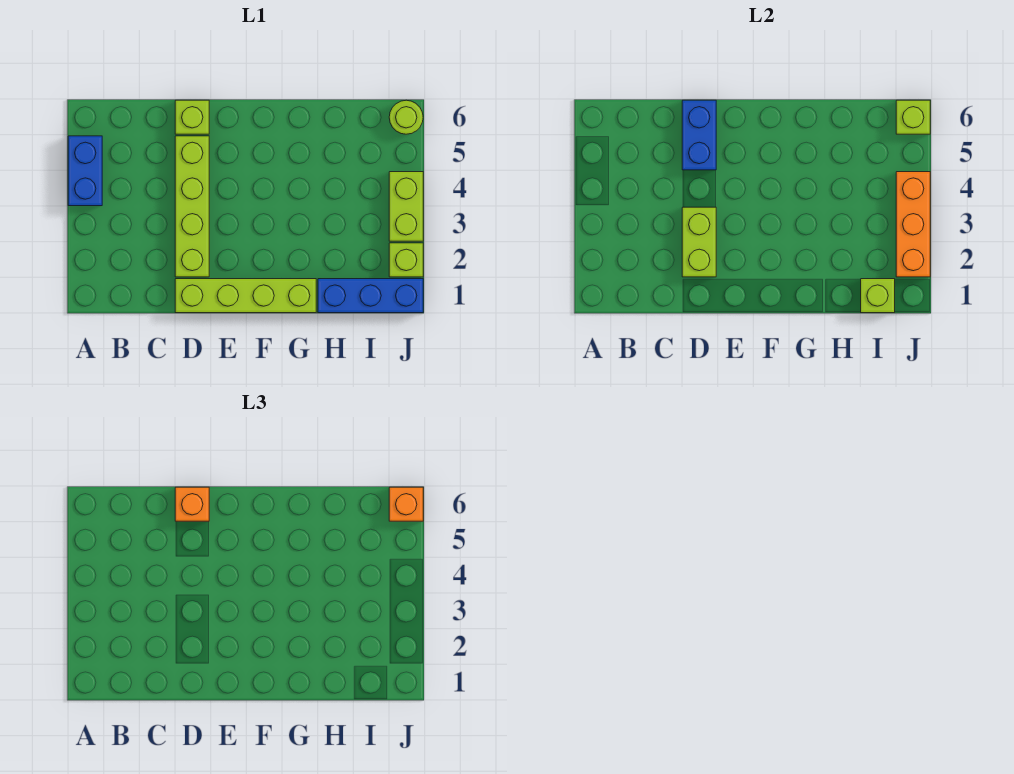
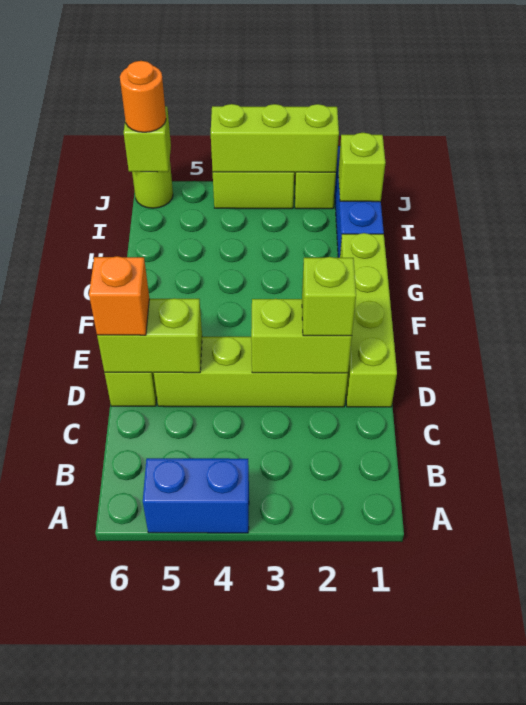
none -> lime brick D2 level 3
blue brick D5:D6 level 2 -> lime brick D5:D6 level 2
orange brick J2:J4 level 2 -> lime brick J2:J4 level 2
orange brick J6 level 3 -> orange round brick J6 level 3

